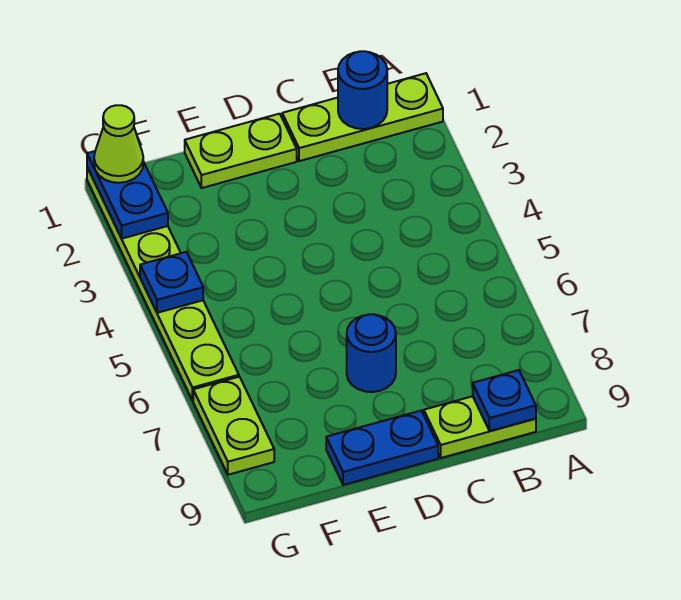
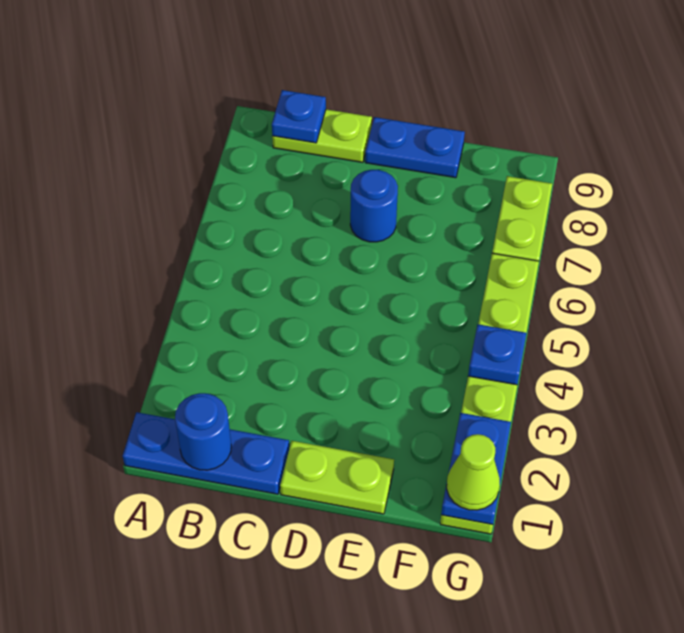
lime plate A1:C1 level 1 -> blue plate A1:C1 level 1

